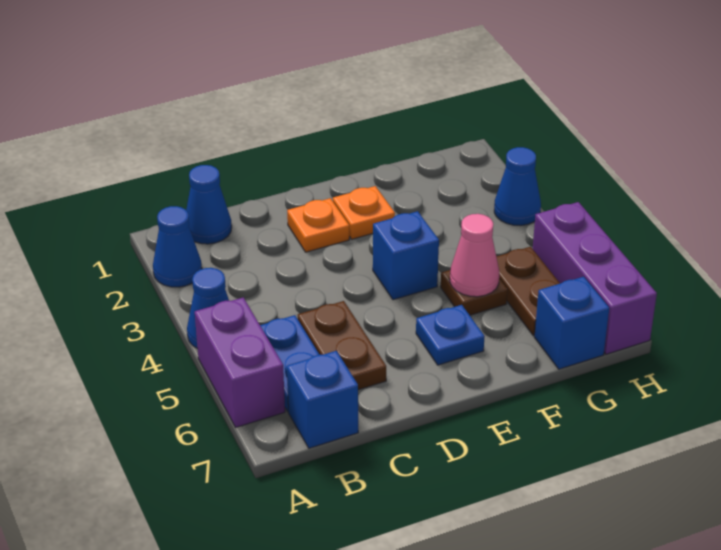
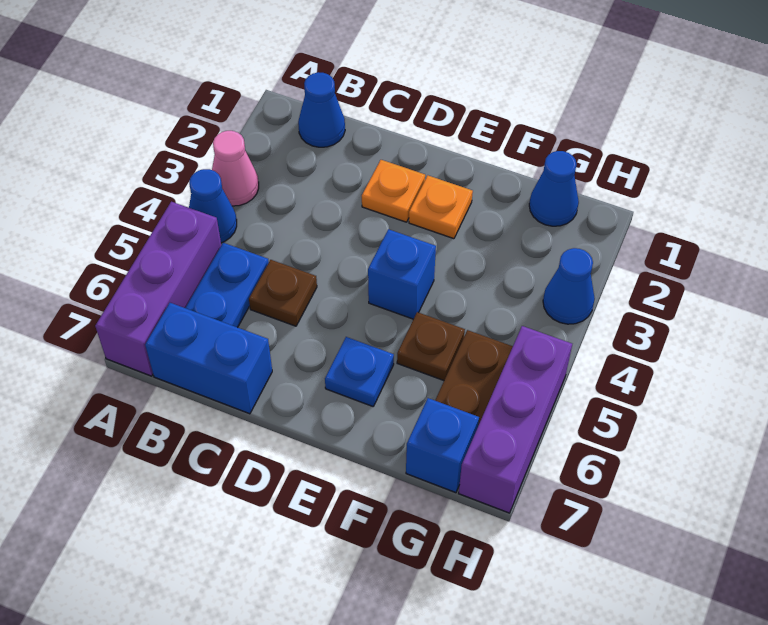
blue cone A2 level 1 -> blue cone G1 level 1
purple brick A5:A6 level 1 -> purple brick A5:A7 level 1
blue brick B7 level 1 -> blue brick B7:C7 level 1
brown plate C5:C6 level 1 -> brown plate C5 level 1
pink cone F5 level 2 -> pink cone A3 level 1

